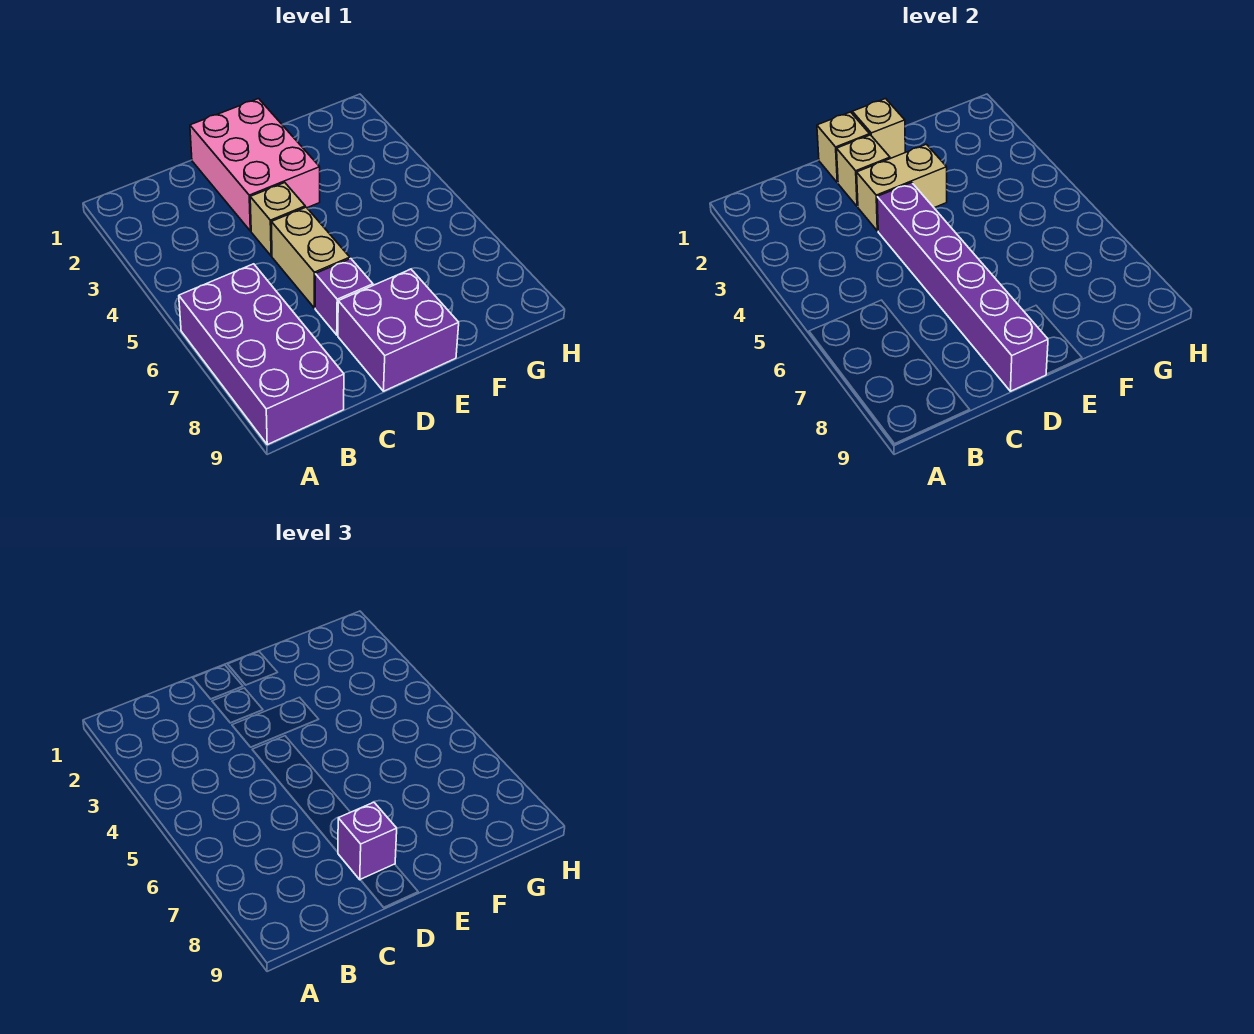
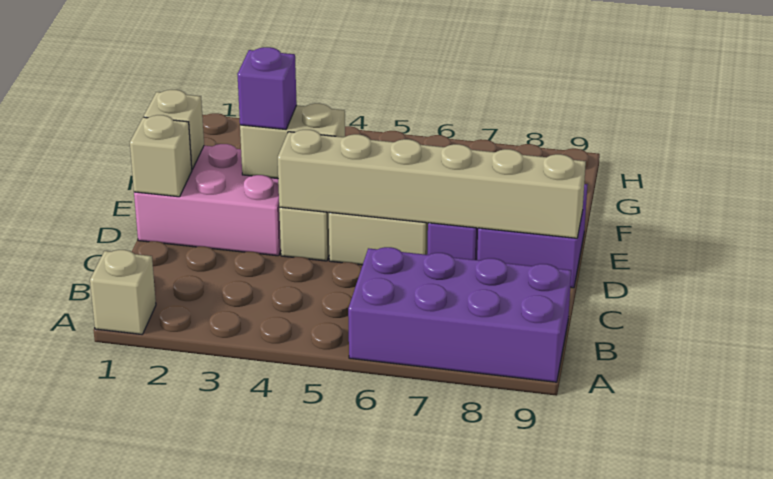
tan brick D2 level 2 -> tan brick A1 level 1
tan brick D3:E3 level 2 -> tan brick E3:E4 level 2
purple brick D4:D9 level 2 -> tan brick D4:D9 level 2
purple brick D8 level 3 -> purple brick E3 level 3

